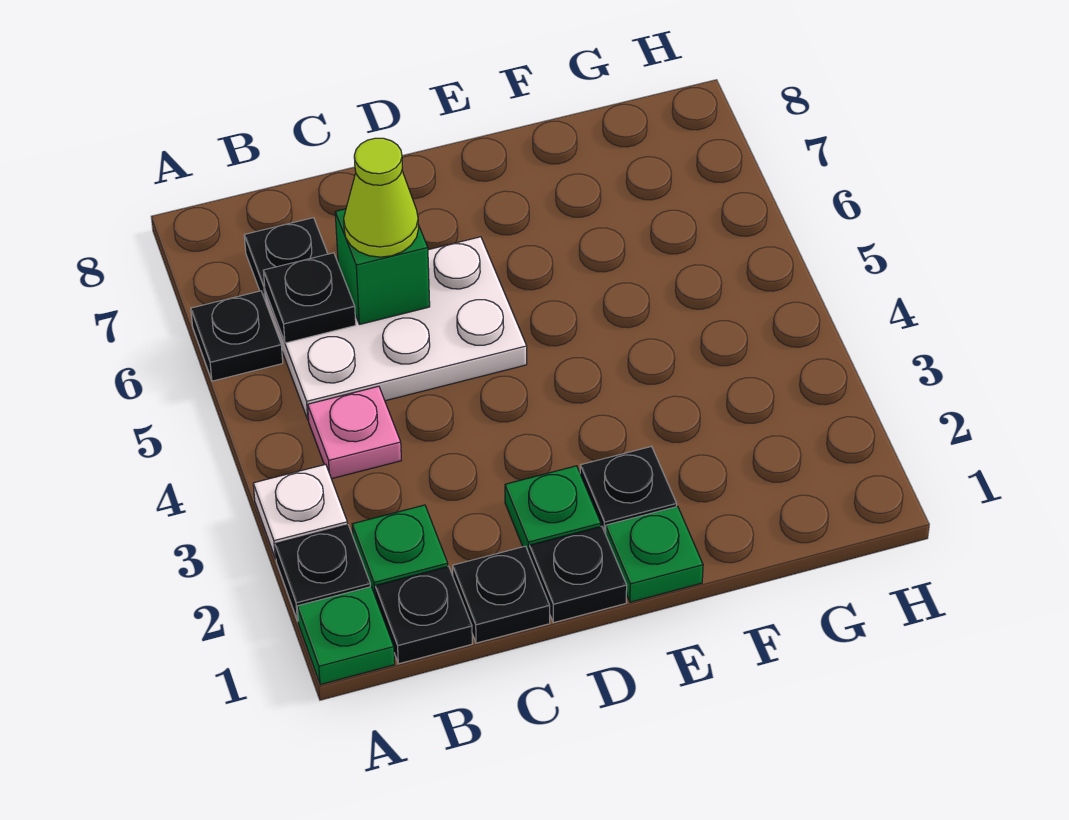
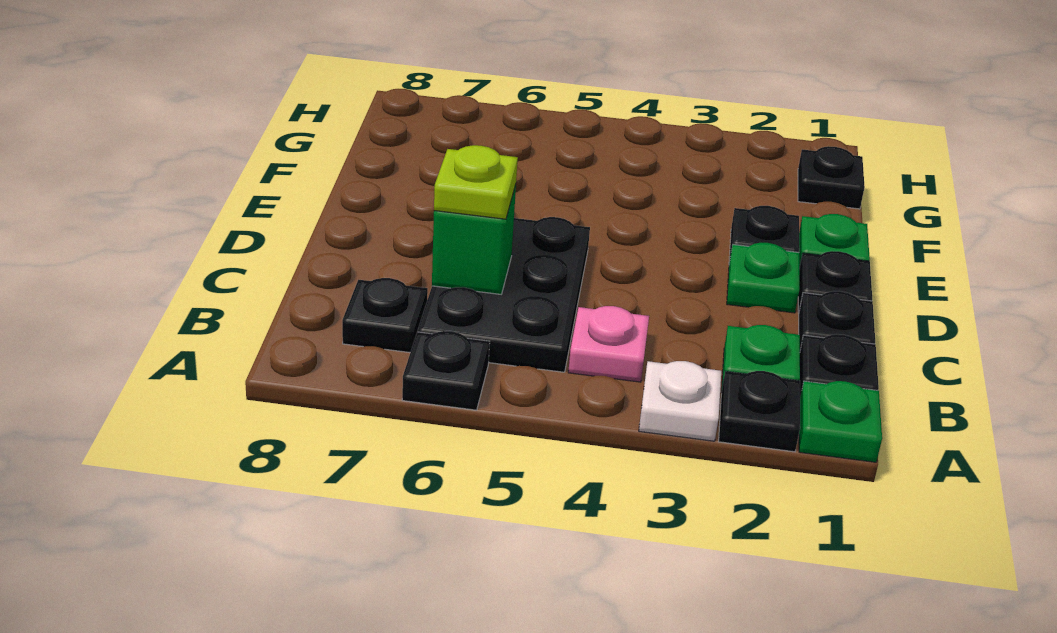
white plate B5:D6 level 1 -> black plate B5:D6 level 1
black plate B6 level 2 -> black plate G1 level 1
lime cone C6 level 3 -> lime plate C6 level 3

